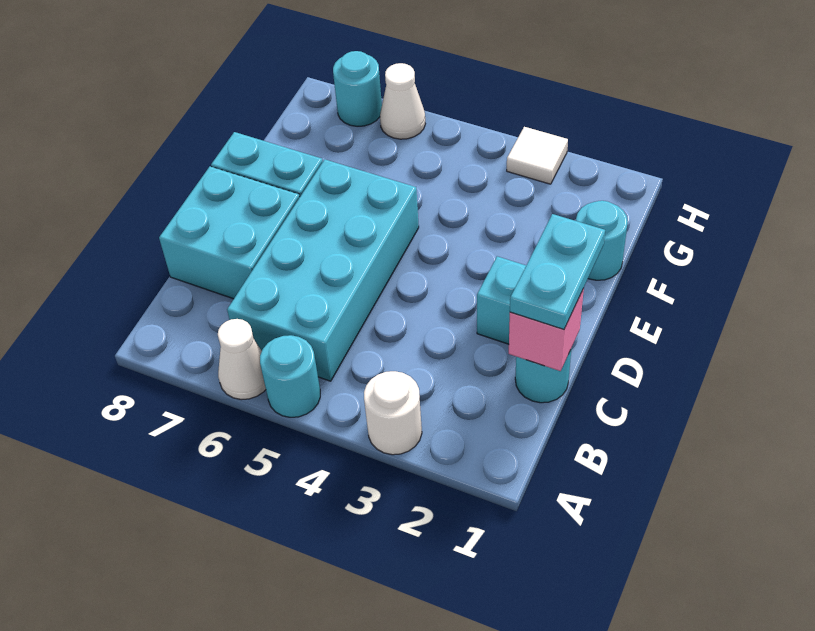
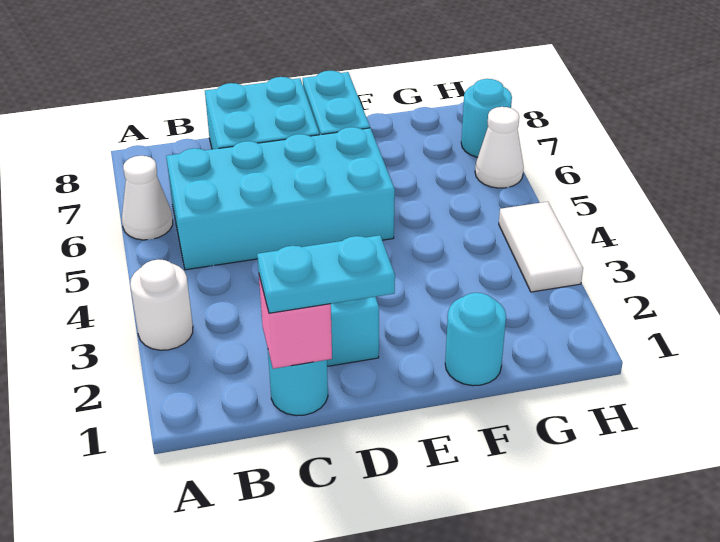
cyan round brick A5 level 1 -> none
white tile H3 level 1 -> white tile H3:H4 level 1

